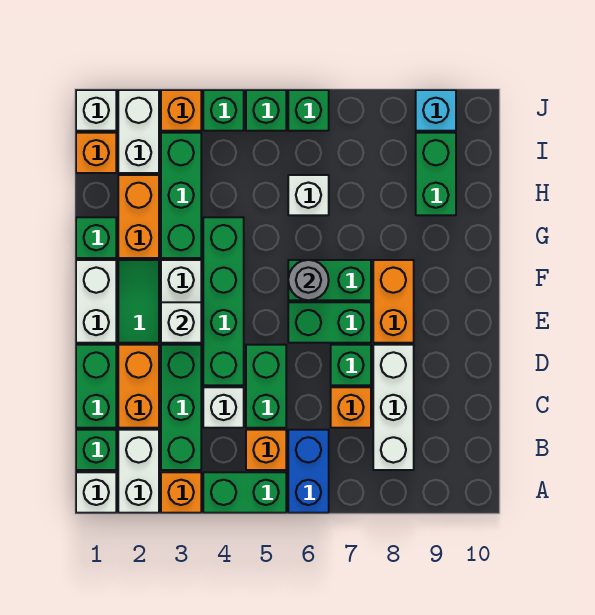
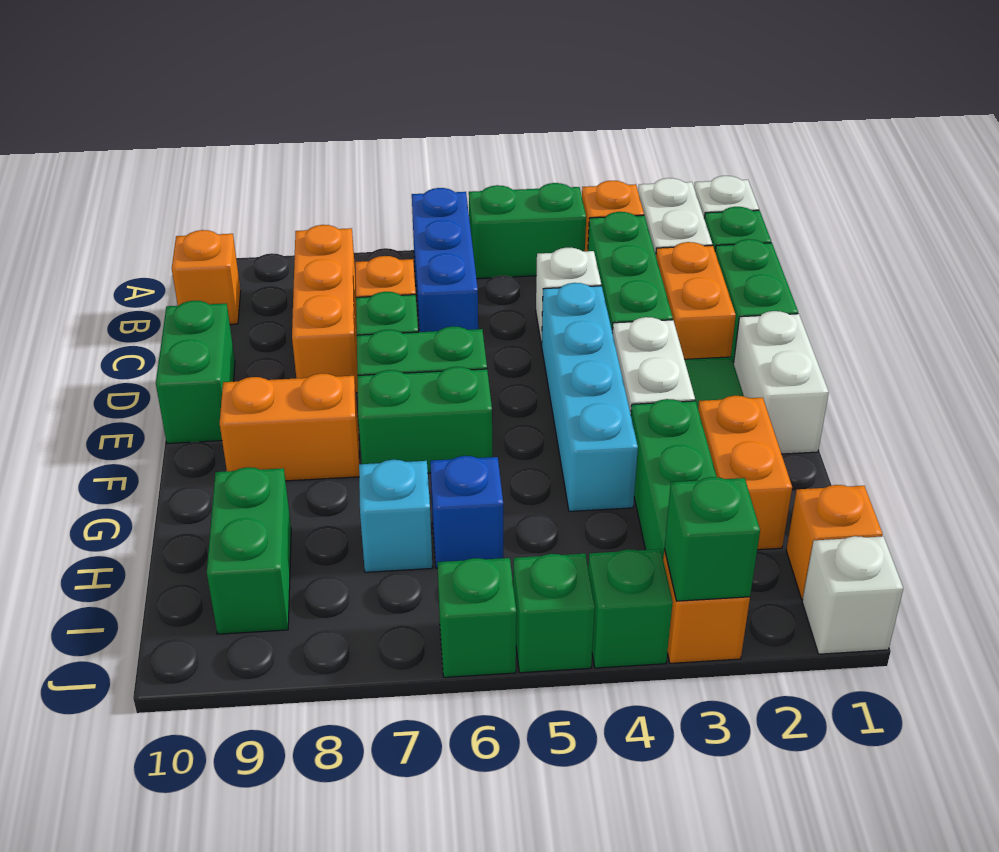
blue brick A6:B6 level 1 -> blue brick A6:C6 level 1
orange brick B5 level 1 -> orange brick B10 level 1
white brick B8:D8 level 1 -> orange brick B8:D8 level 1
green brick C5:D5 level 1 -> green brick D10:E10 level 1
green brick D4:G4 level 1 -> cyan brick D4:G4 level 1
white brick E3 level 2 -> none
orange brick E8:F8 level 1 -> orange brick F8:F9 level 1
grey round brick F6 level 2 -> none
green brick G1 level 1 -> green brick J3 level 2
white brick H6 level 1 -> blue brick H6 level 1
white brick I2:J2 level 1 -> none
cyan brick J9 level 1 -> cyan brick H7 level 1

